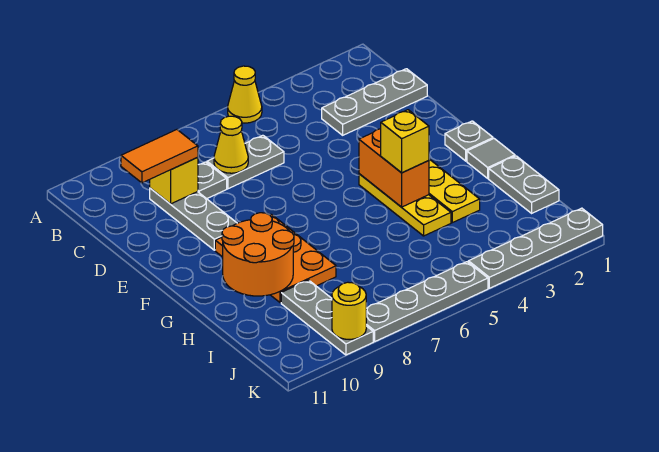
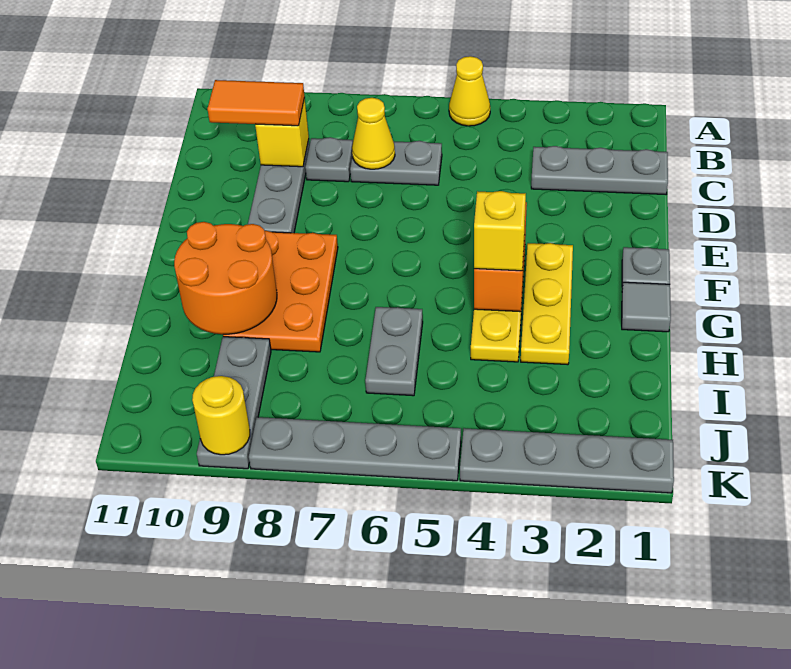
grey plate H1:I1 level 1 -> grey plate H6:I6 level 1

